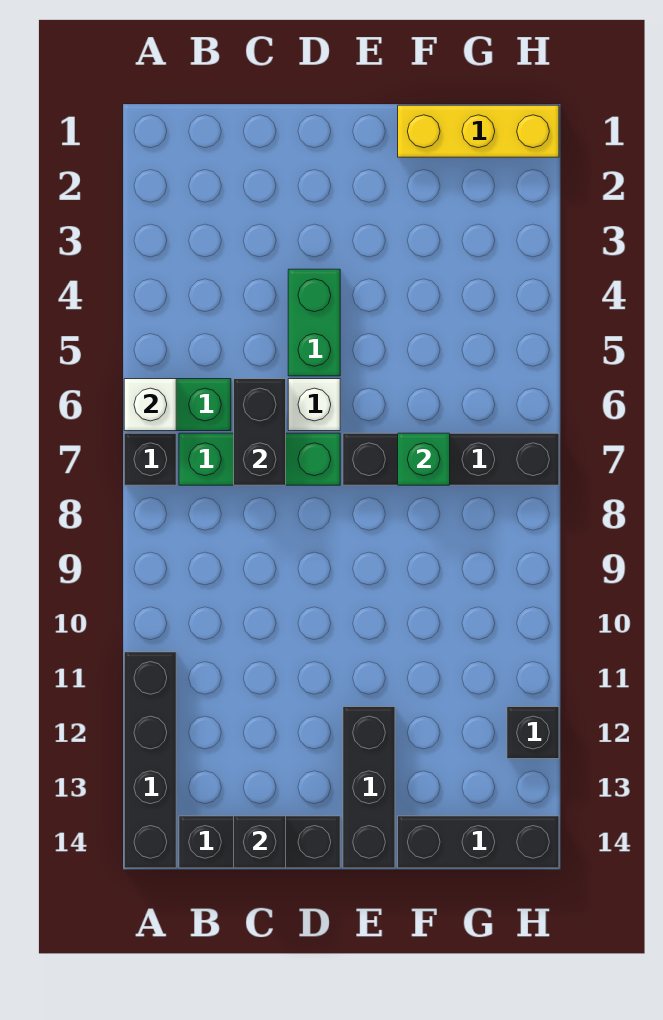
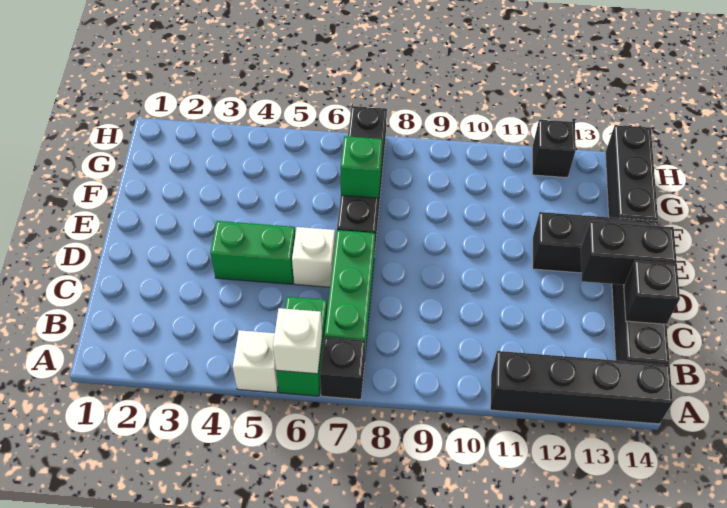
none -> white brick A5 level 1
black brick C6:C7 level 2 -> black brick D13:D14 level 2
yellow brick F1:H1 level 1 -> none

